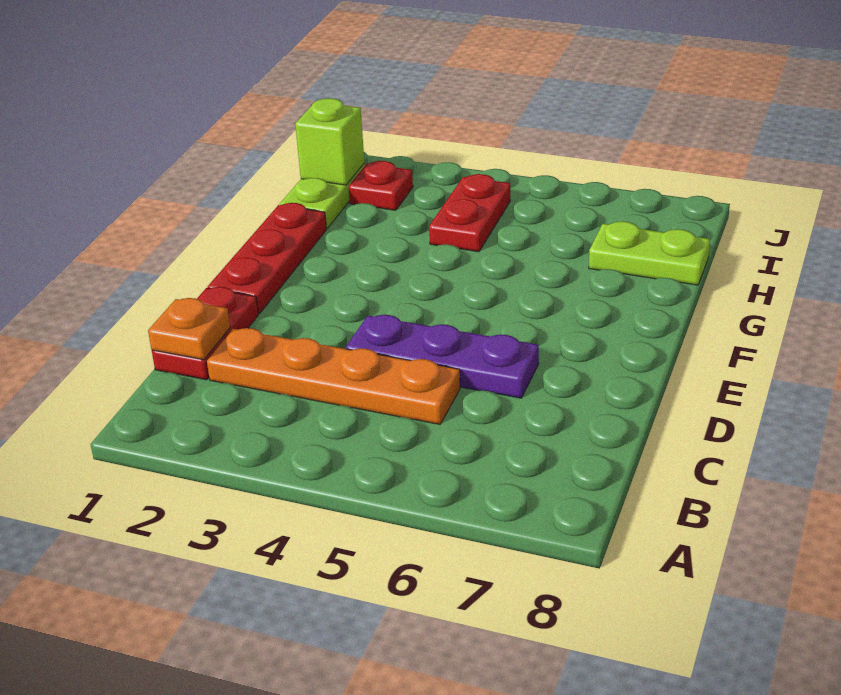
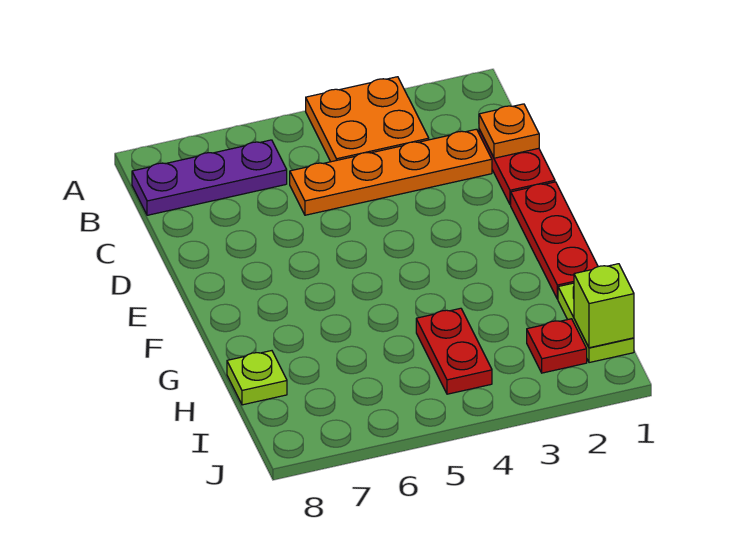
none -> orange plate A3:B4 level 1
purple plate D4:D6 level 1 -> purple plate B6:B8 level 1
lime plate H7:H8 level 1 -> lime plate H8 level 1

